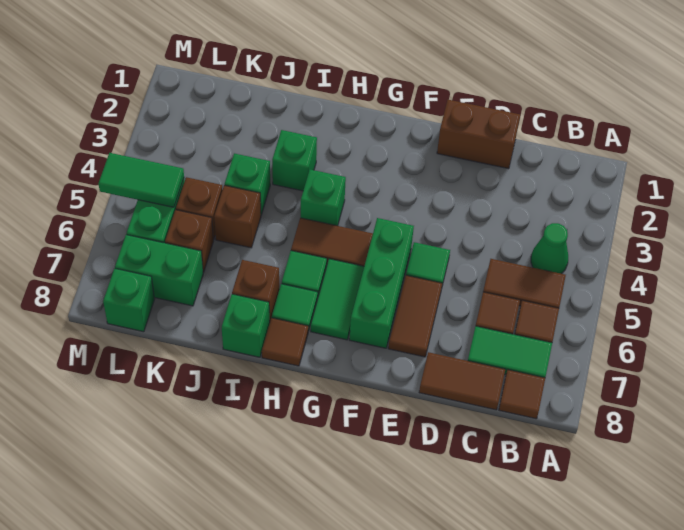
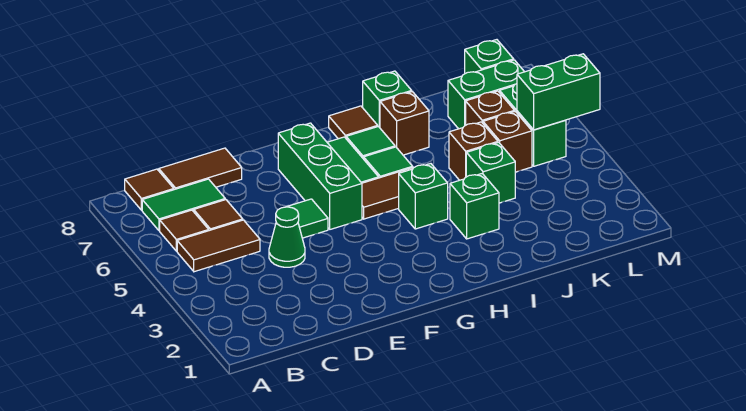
green cone B4 level 1 -> green cone D4 level 1
brown brick D1:E1 level 1 -> none
brown tile E6:E7 level 1 -> none
green tile L5:M5 level 2 -> green brick L5:M5 level 2

